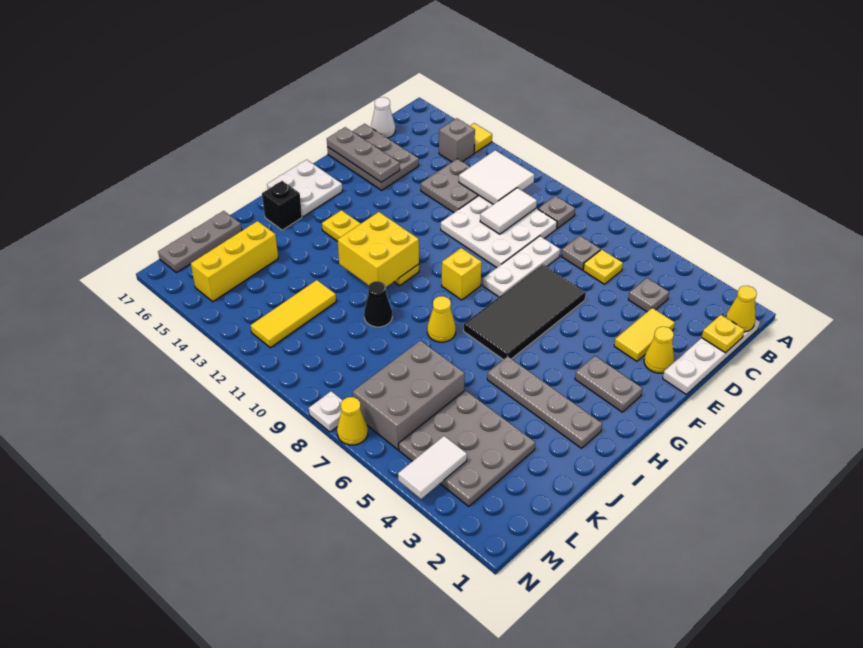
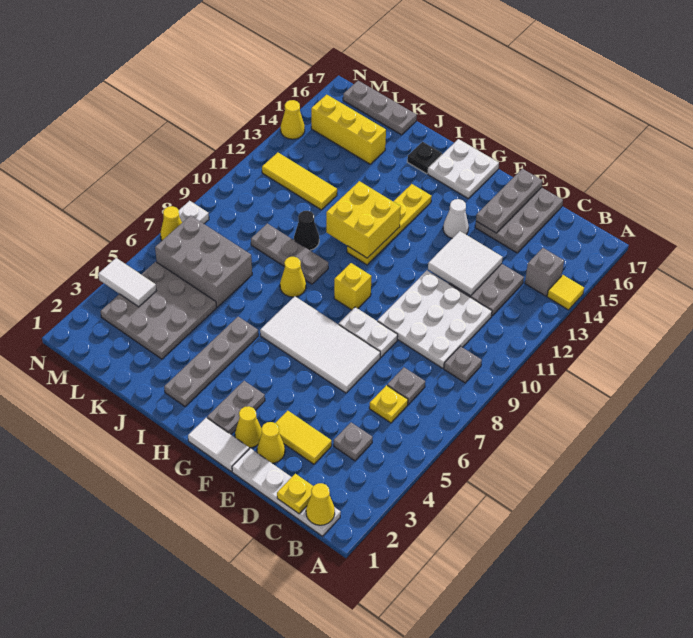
white tile B11:C12 level 2 -> white tile D12:E13 level 2
white tile C10:D10 level 2 -> white tile F1:G1 level 1
white cone C17 level 1 -> white cone F14 level 1
white plate D8:F8 level 1 -> white plate E8:F8 level 1
black tile E6:H7 level 1 -> white tile E6:H7 level 1
none -> yellow cone F2 level 1
none -> grey plate I9:K9 level 1
black brick I16 level 1 -> black plate I16 level 1
none -> yellow cone N14 level 1

